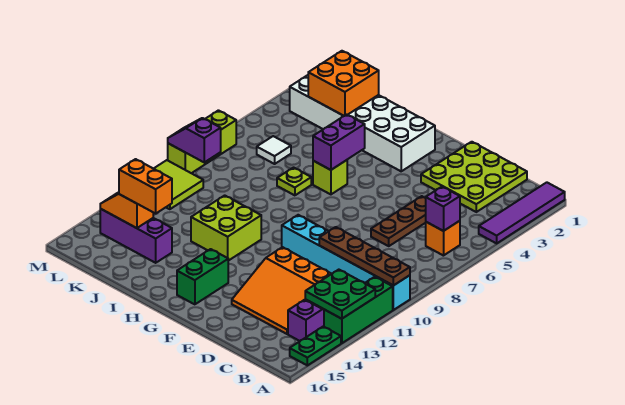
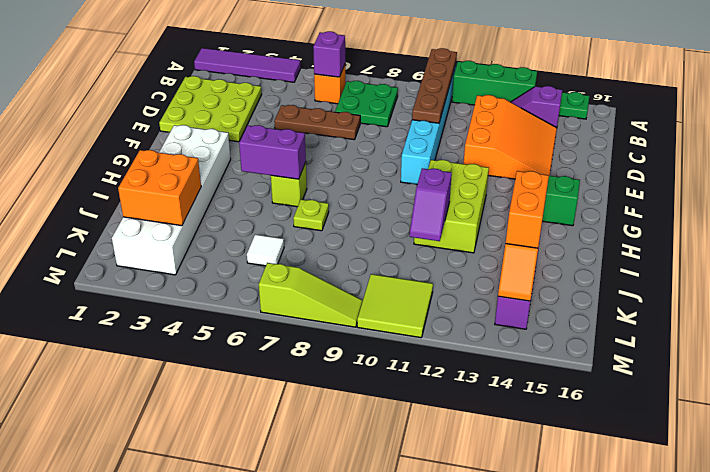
green plate A12:B13 level 2 -> green plate B7:C8 level 1
lime brick H11:I12 level 1 -> lime brick G11:I12 level 1
purple slope L9:M9 level 2 top L -> purple slope I11:J11 level 2 top I
lime brick M7:M9 level 1 -> lime slope M7:M9 level 1 top 7

